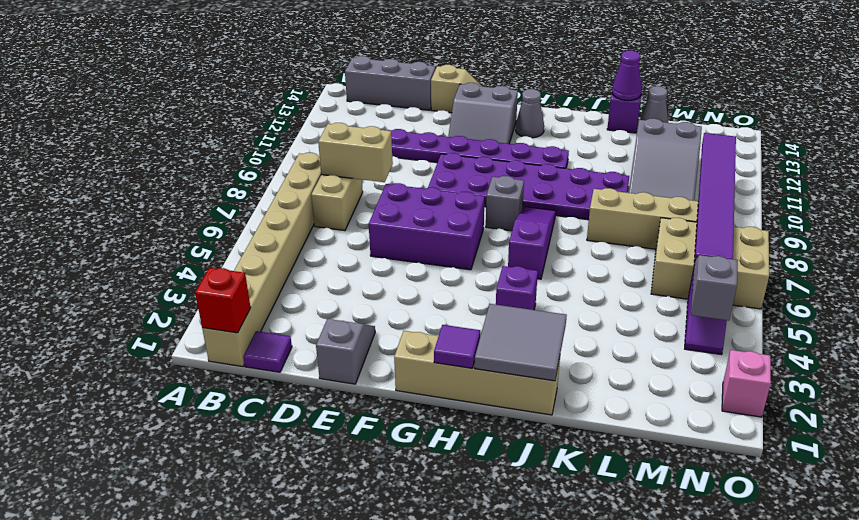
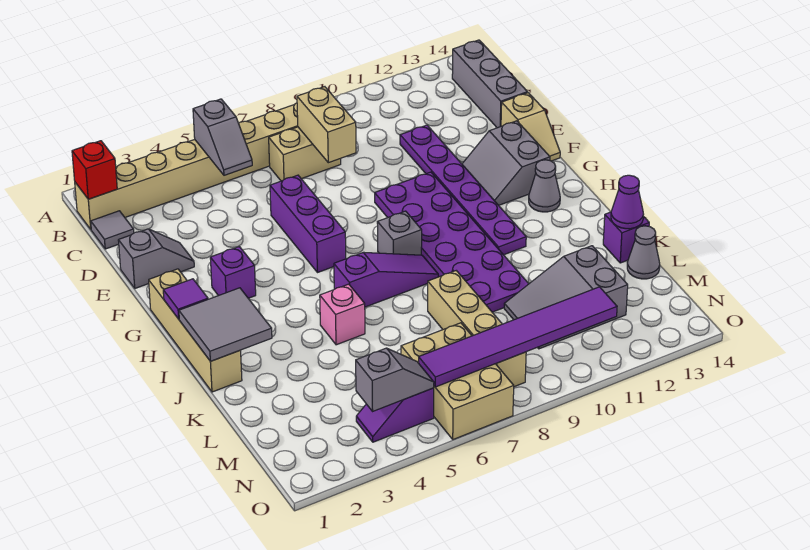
none -> grey slope B5:C5 level 2 top B
purple tile C1 level 1 -> grey tile C1 level 1
purple brick E6:G7 level 1 -> purple brick E6:G6 level 1
purple brick I4 level 1 -> purple brick G3 level 1
pink brick O2 level 1 -> pink brick J5 level 1

